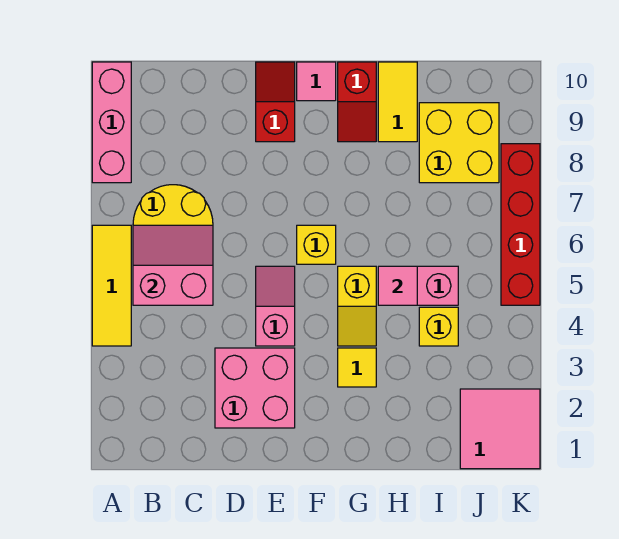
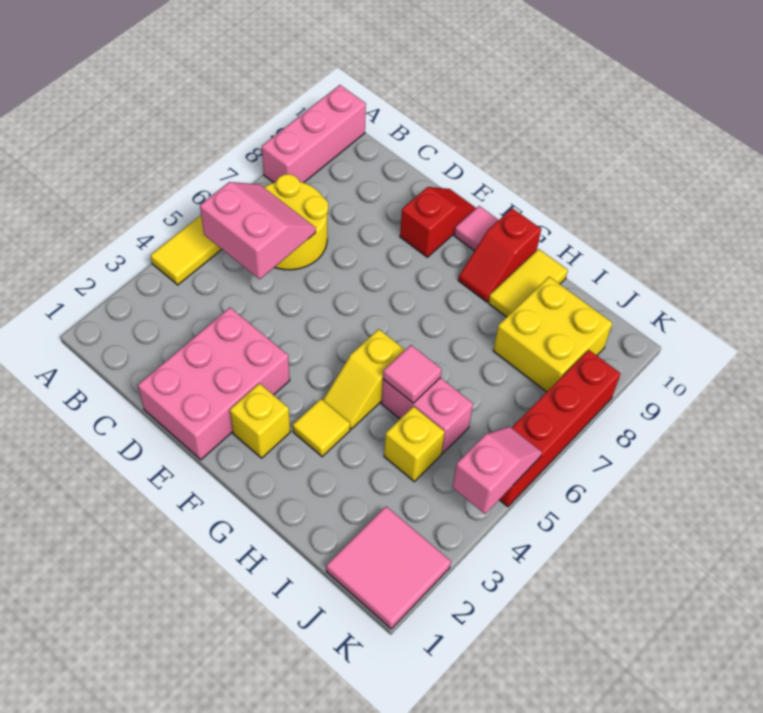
pink brick D2:E3 level 1 -> pink brick D1:E3 level 1
pink slope E4:E5 level 1 top 4 -> pink slope K4:K5 level 2 top 4
yellow brick F6 level 1 -> yellow brick F2 level 1

